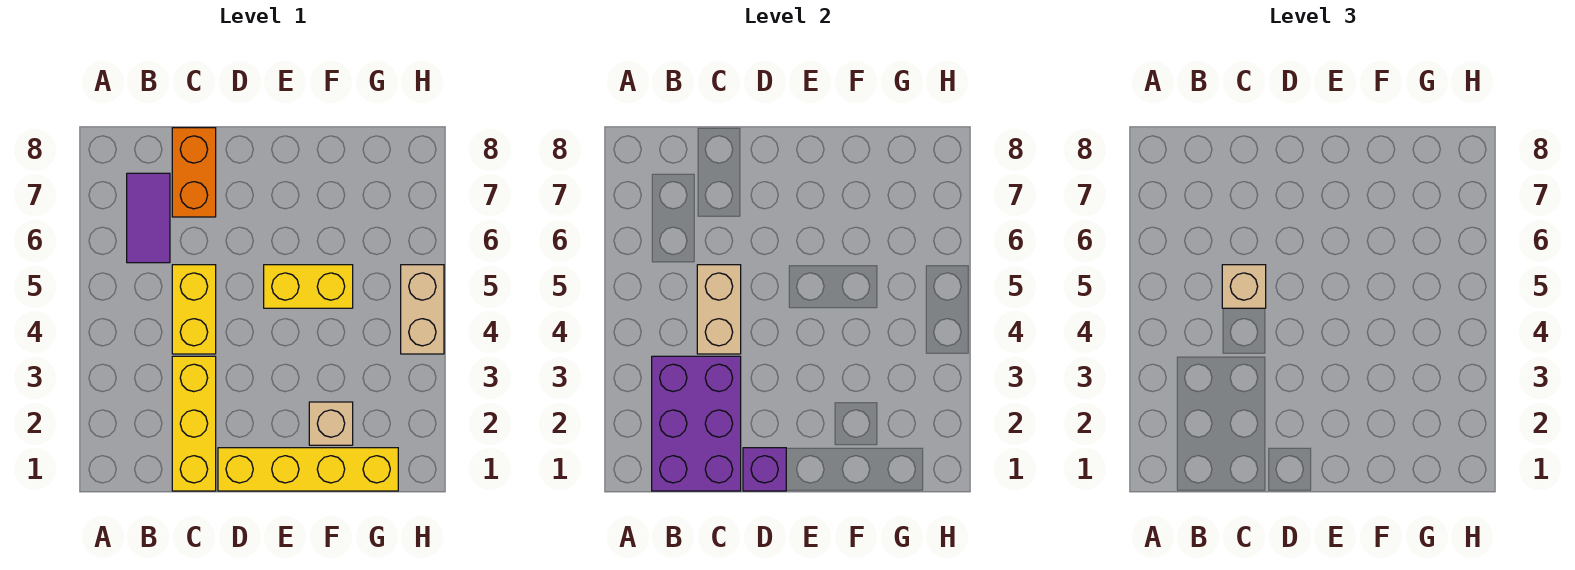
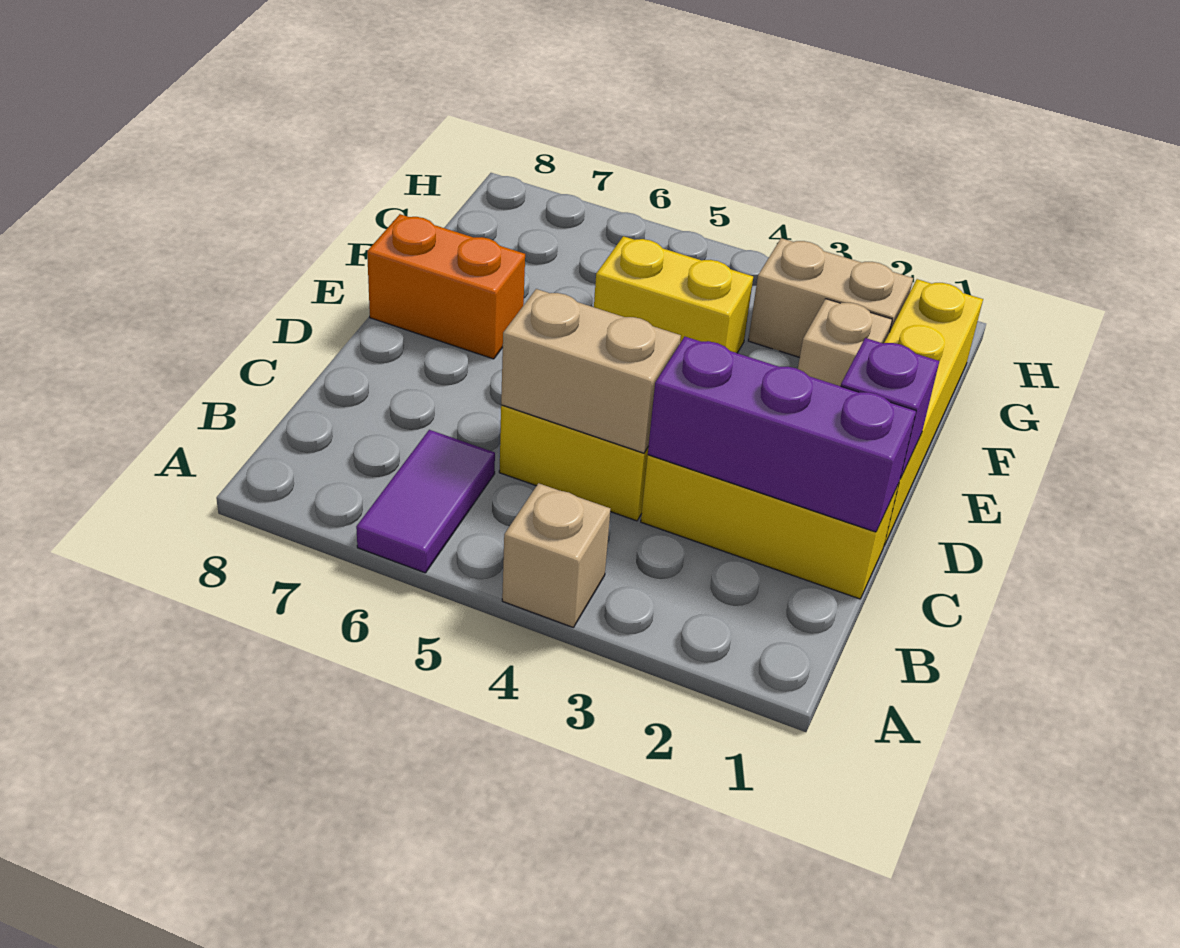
purple brick B1:C3 level 2 -> purple brick C1:C3 level 2
purple tile B6:B7 level 1 -> purple tile A6:B6 level 1
tan brick C5 level 3 -> tan brick A4 level 1
orange brick C7:C8 level 1 -> orange brick E7:E8 level 1
yellow brick E5:F5 level 1 -> yellow brick F4:F5 level 1
tan brick H4:H5 level 1 -> tan brick G2:G3 level 1

